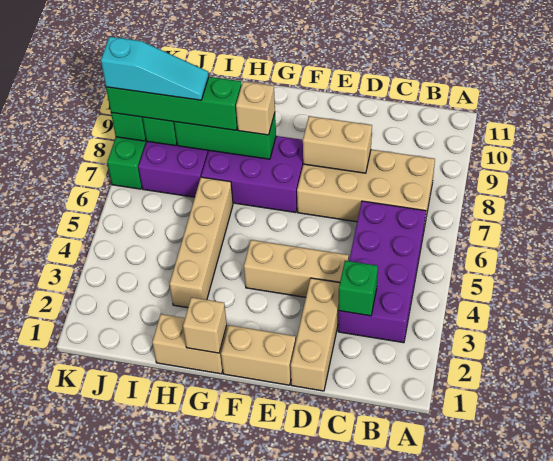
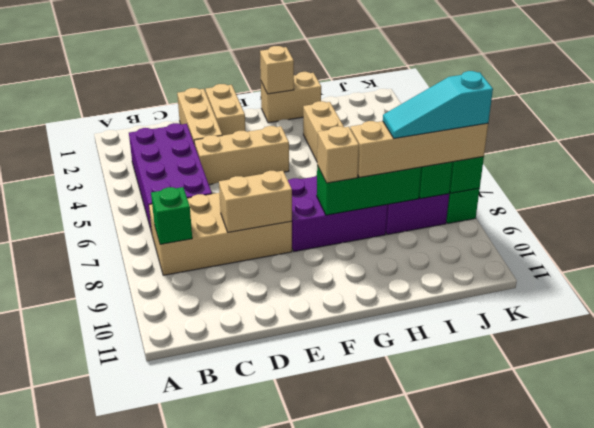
green brick C3 level 2 -> green brick B8 level 2
tan brick E1:F1 level 1 -> tan brick E1:E2 level 1
green brick H8:K8 level 3 -> tan brick H8:K8 level 3

